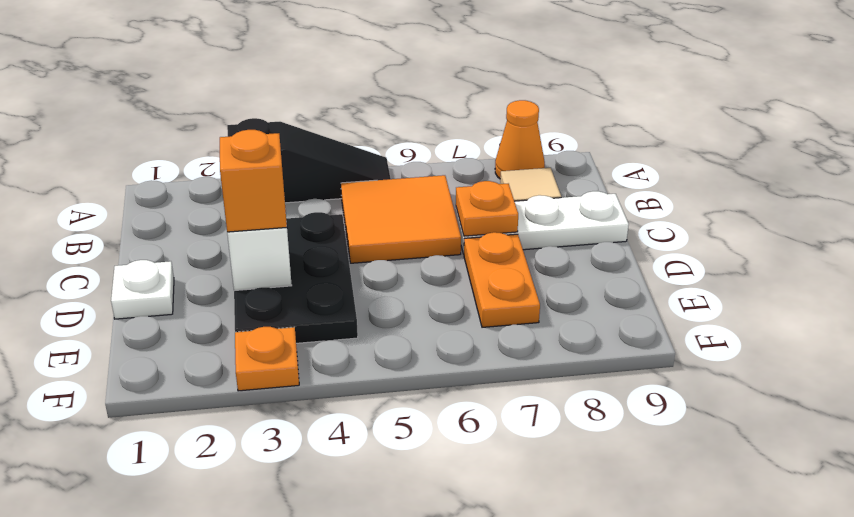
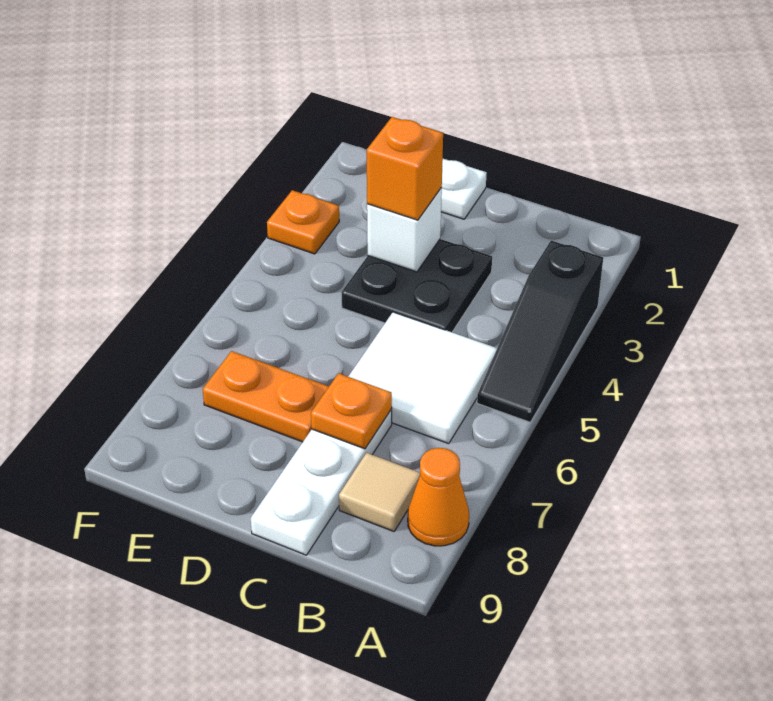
orange tile B5:C6 level 1 -> white tile B5:C6 level 1
black plate C3:E4 level 1 -> black plate C3:D4 level 1

